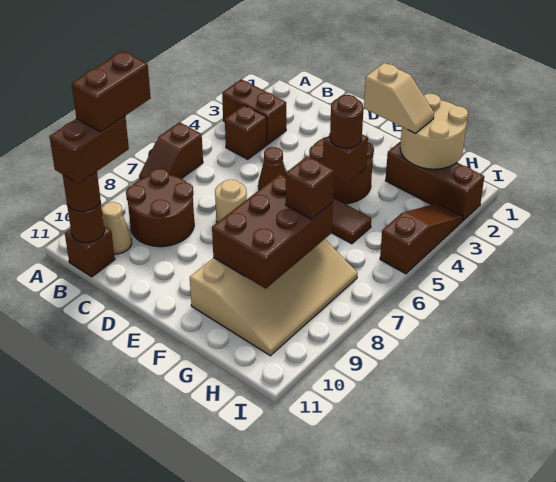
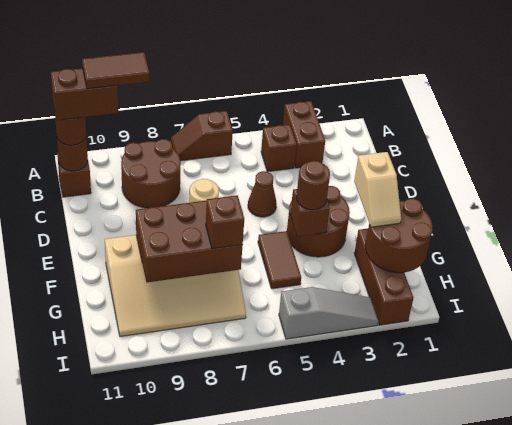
brown brick B9:B10 level 5 -> brown tile B9:B10 level 5
tan cone B10 level 1 -> none
tan round brick G1:H2 level 2 -> brown round brick G1:H2 level 2
brown slope I3:I5 level 1 top 5 -> grey slope I3:I5 level 1 top 5

